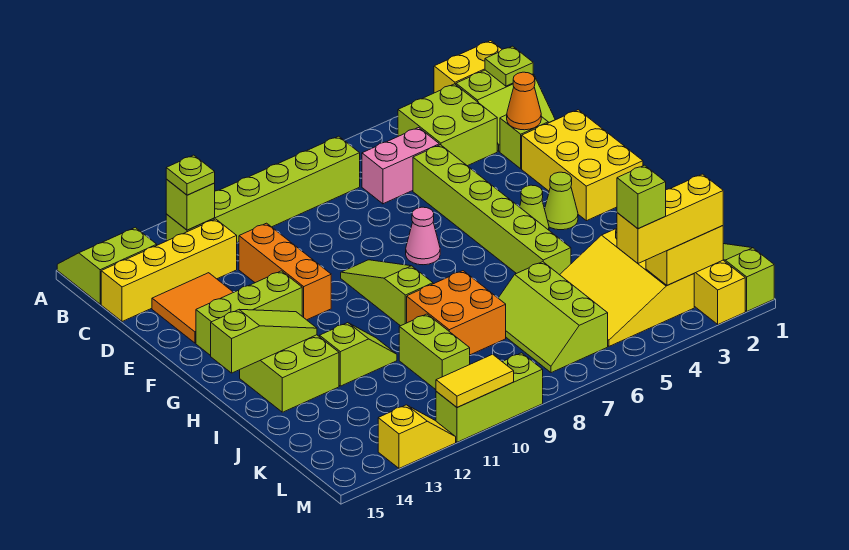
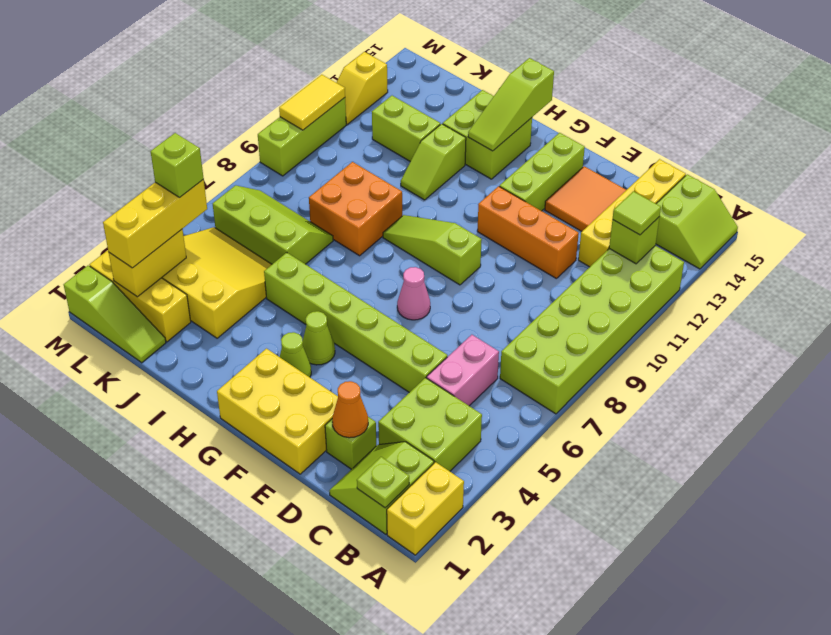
lime brick B7:B12 level 1 -> lime brick A7:B12 level 1
lime plate B12 level 3 -> lime tile B12 level 3
lime slope F9:H9 level 1 top H -> lime slope F9:H9 level 1 top F
lime brick J10:K10 level 1 -> lime brick J12:K12 level 1

